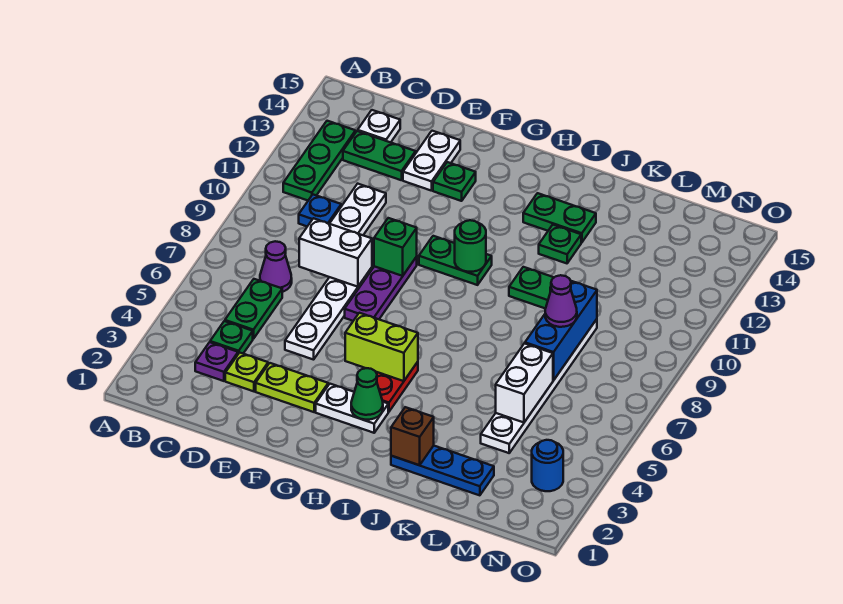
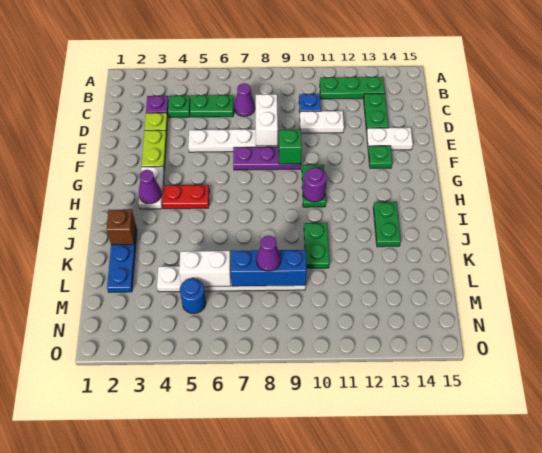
white plate C14 level 1 -> none
lime brick G5:H5 level 2 -> none
green cone H3 level 2 -> purple cone H3 level 2
green round brick H10 level 2 -> purple round brick H10 level 2
green plate J12 level 1 -> none
blue round brick N3 level 1 -> blue round brick M5 level 1

